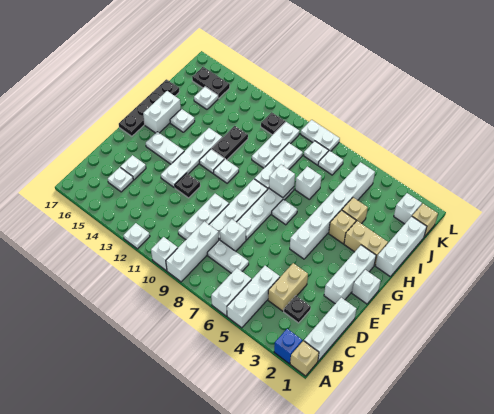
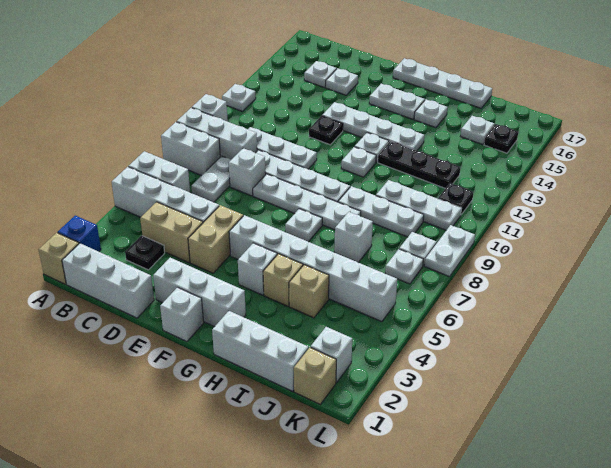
white brick A5:C5 level 1 -> white brick A5:D5 level 1
white plate F14:F15 level 1 -> white plate F15:G15 level 1
black plate F17:I17 level 1 -> white plate F17:I17 level 1
white brick G16:H16 level 1 -> white brick A8:B8 level 1
tan brick H2:H3 level 1 -> tan brick E4:E5 level 1
white brick H8 level 2 -> white brick G4 level 1
black plate H12:I12 level 1 -> black plate H12:J12 level 1
black plate K15:K16 level 1 -> black plate K15 level 1

